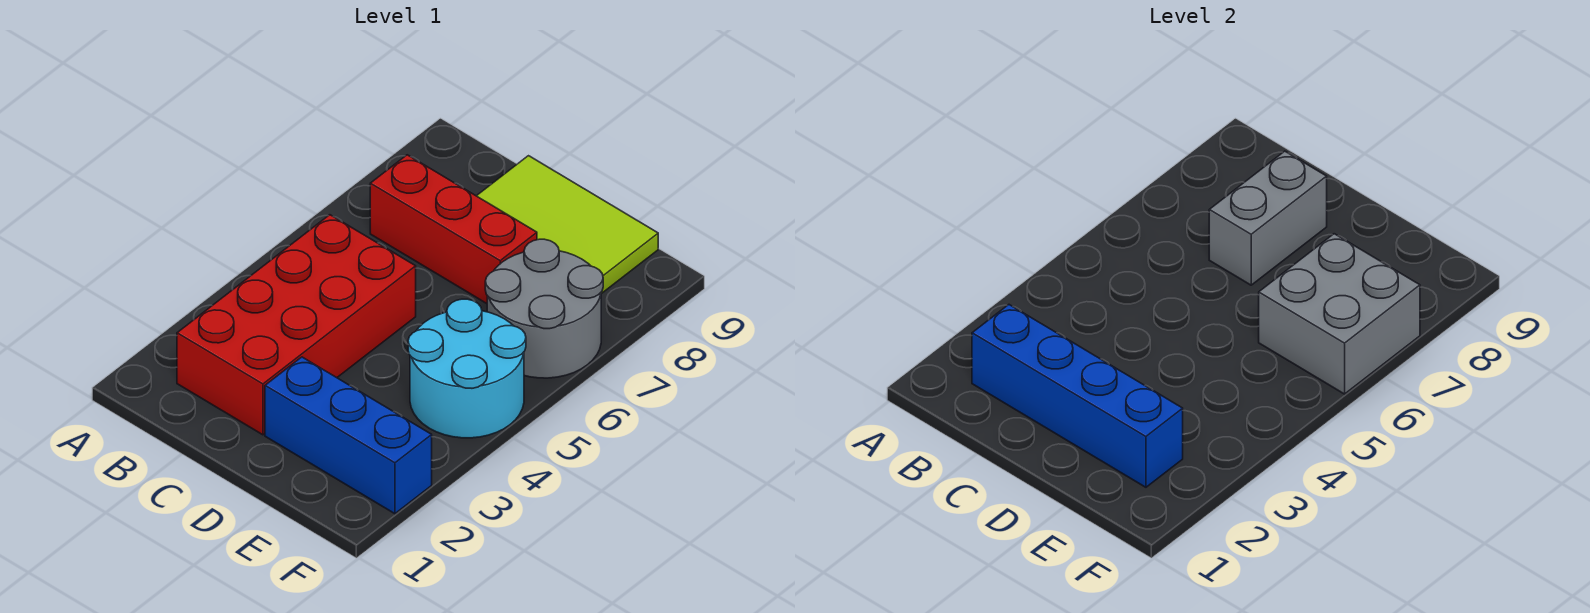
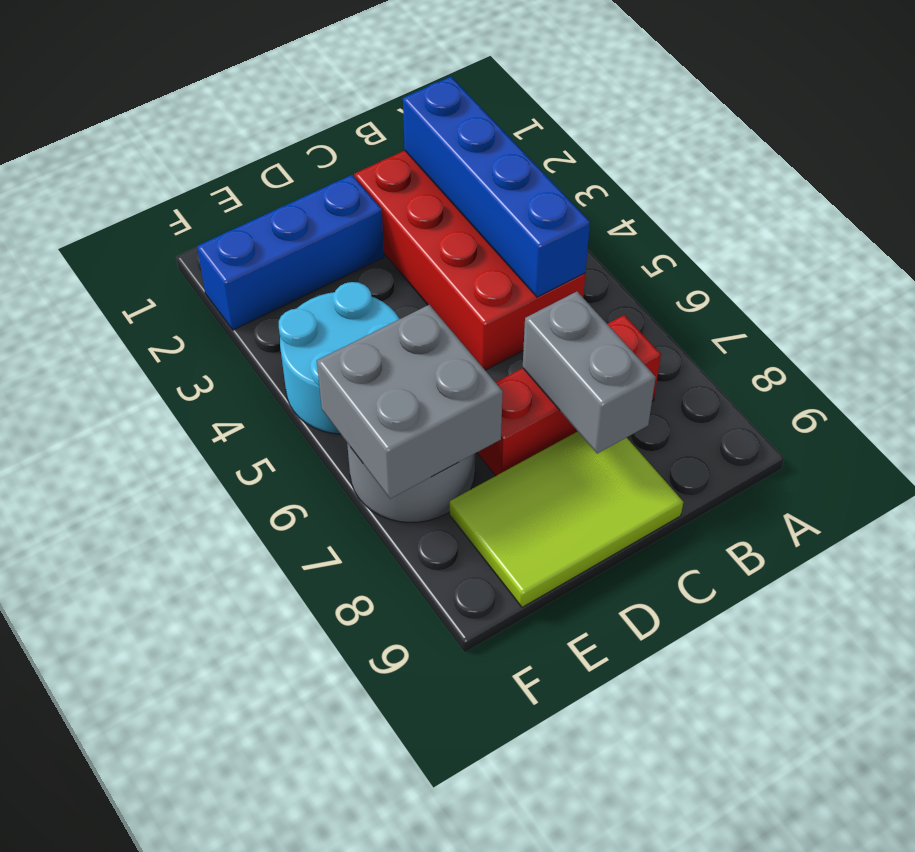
blue brick B2:E2 level 2 -> blue brick B2:B5 level 2

